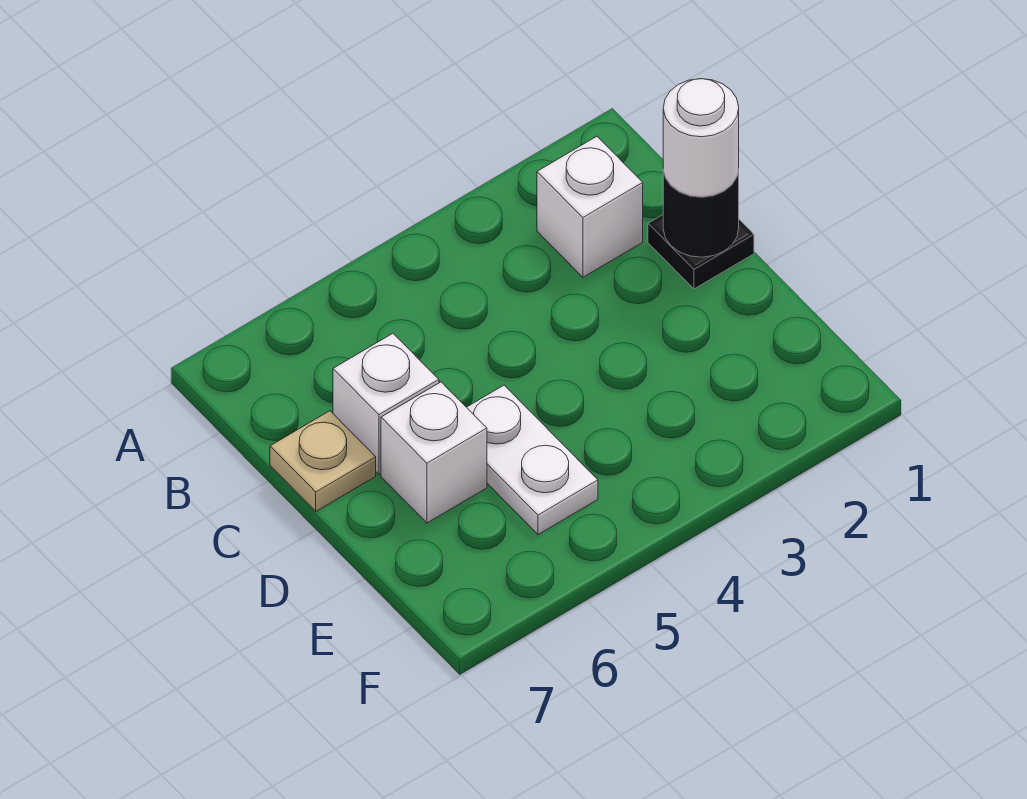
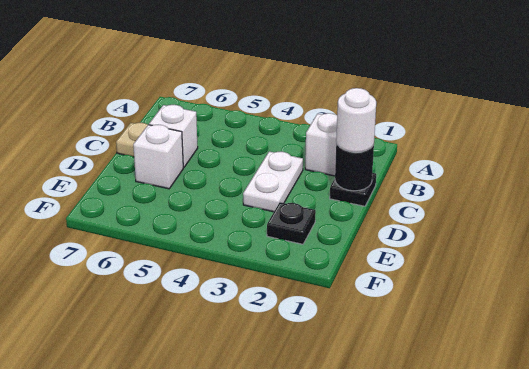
white plate D5:E5 level 1 -> white plate C3:D3 level 1
none -> black plate E2 level 1

